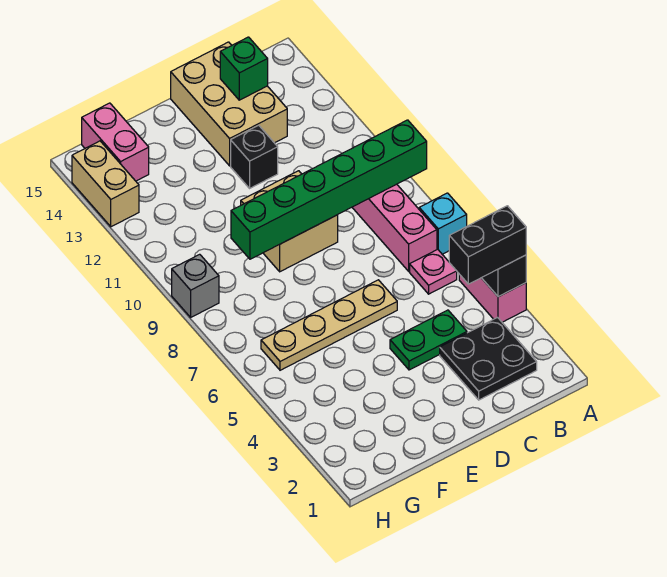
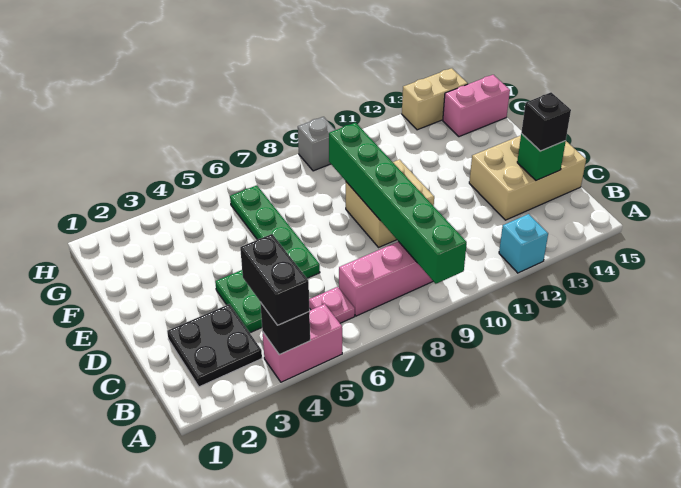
cyan brick A7 level 1 -> cyan brick A12 level 1
tan plate D6:G6 level 1 -> green plate D6:G6 level 1
black brick D12 level 1 -> black brick C14 level 3

